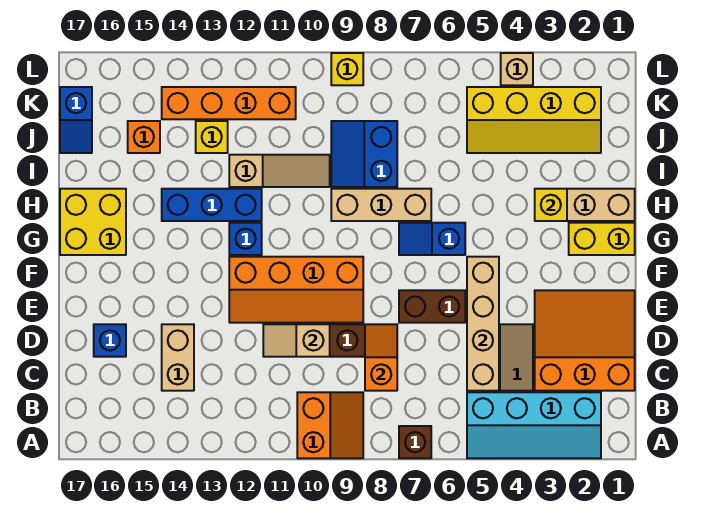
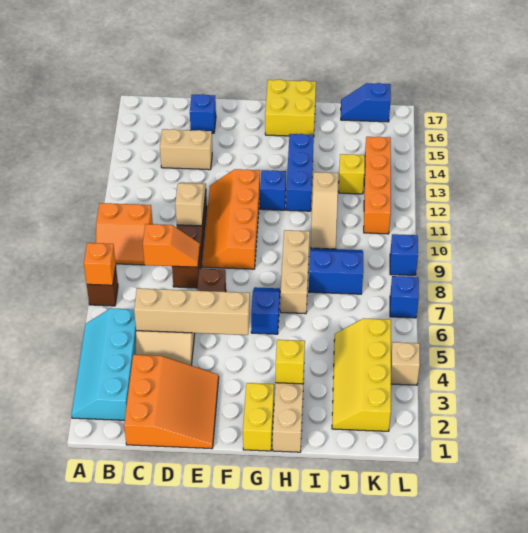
orange brick J15 level 1 -> orange brick A7 level 2
none -> blue brick L7 level 1
yellow brick L9 level 1 -> blue brick L9 level 1

